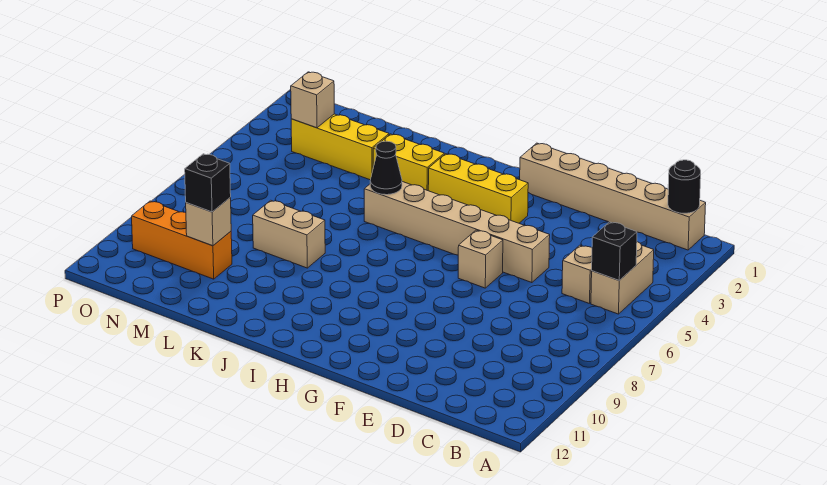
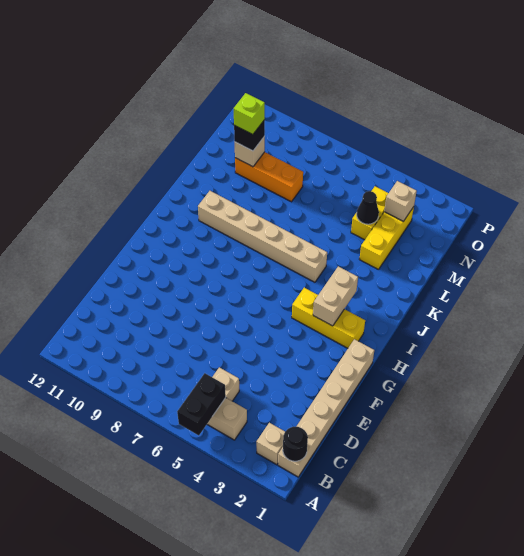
black brick B5 level 2 -> black brick A5:B5 level 2
tan brick E5:J5 level 1 -> tan brick J5:J10 level 1
tan brick F6 level 1 -> tan brick B2 level 1
yellow brick G3:I3 level 1 -> yellow brick H2:H4 level 1
yellow brick J3:K3 level 1 -> yellow brick M4:N4 level 1
black cone J5 level 2 -> black cone M4 level 2
tan brick K8:L8 level 1 -> tan brick H3:I3 level 2
orange brick M10:O10 level 1 -> orange brick M8:M10 level 1
none -> lime brick M10 level 4

